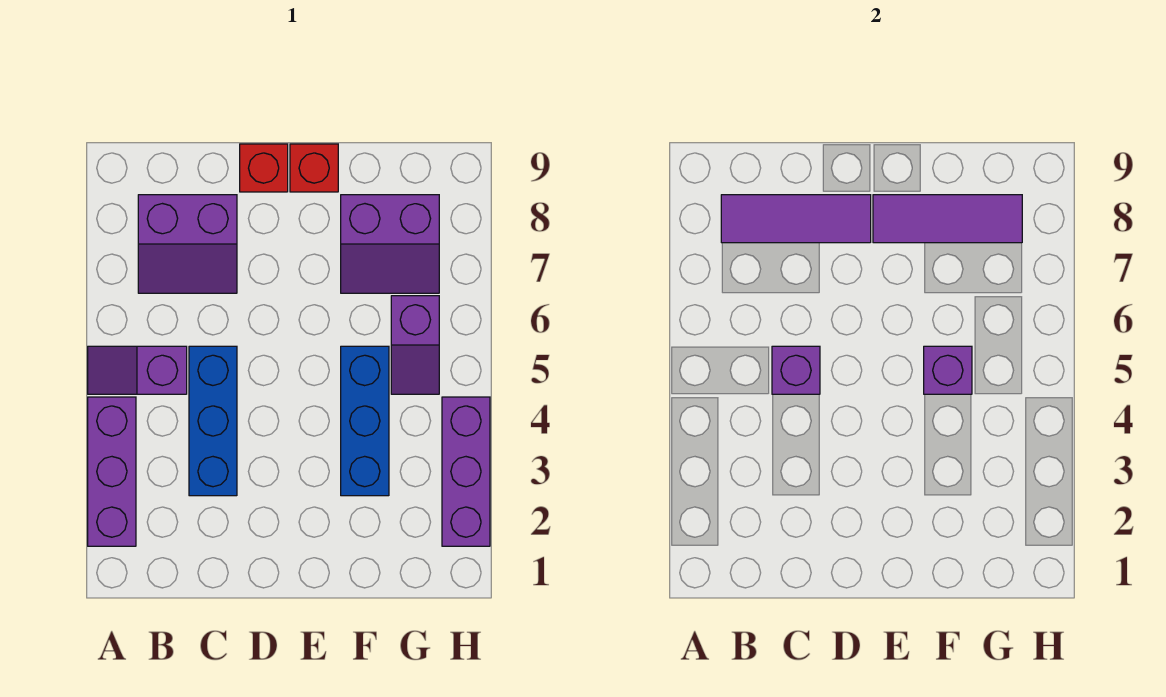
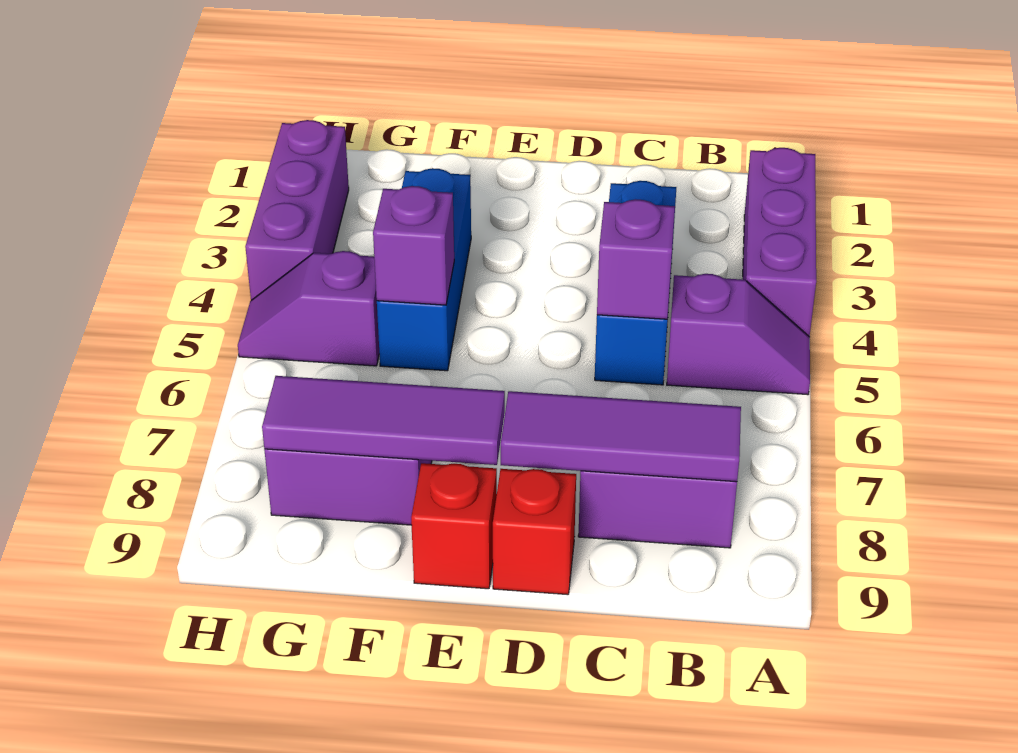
purple slope G5:G6 level 1 top 6 -> purple slope G5:H5 level 1 top G

